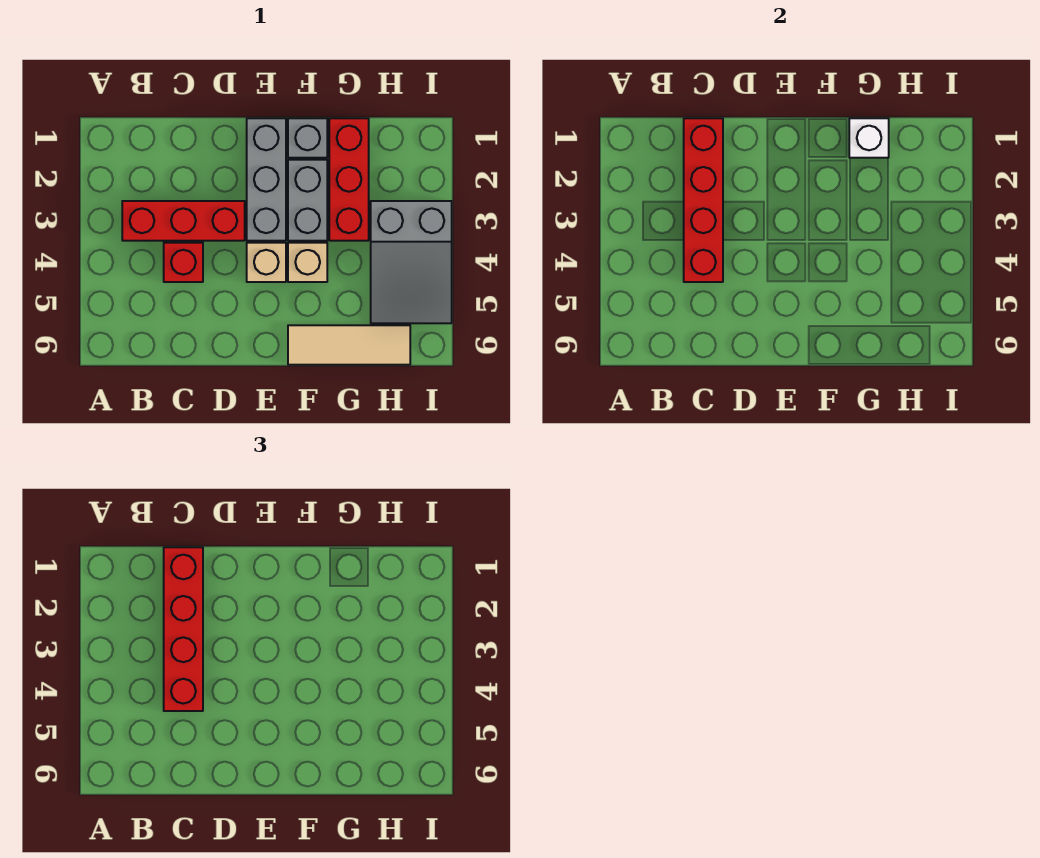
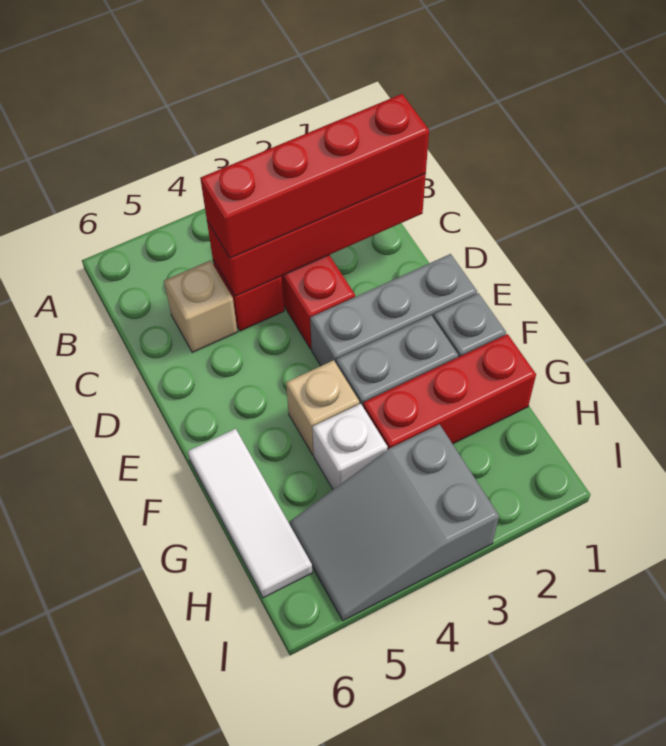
tan brick E4 level 1 -> tan brick C5 level 1
tan tile F6:H6 level 1 -> white tile F6:H6 level 1
white brick G1 level 2 -> white brick G4 level 1

